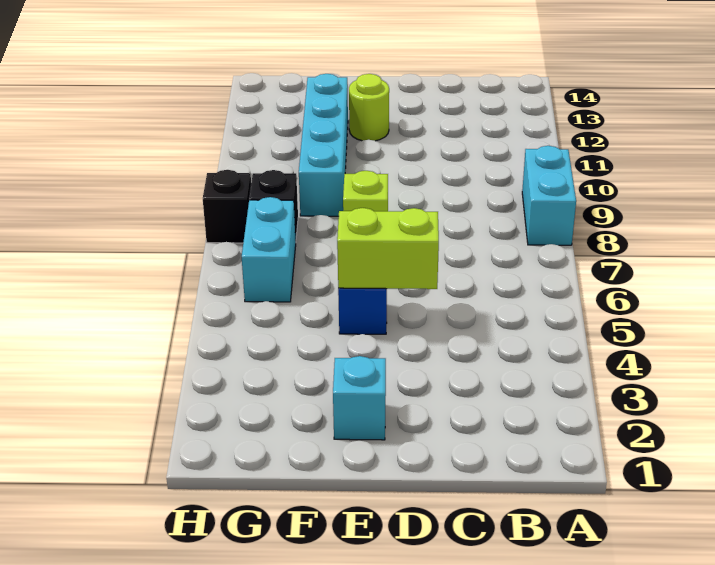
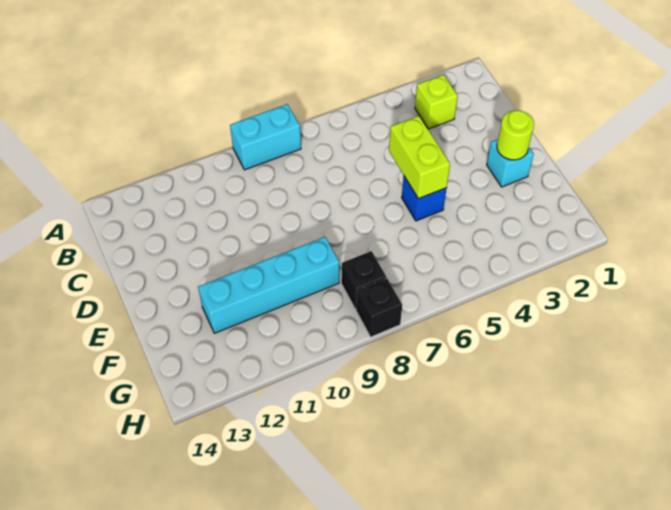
lime brick E8 level 1 -> lime brick B3 level 1
lime round brick E12 level 1 -> lime round brick E2 level 2
cyan brick G6:G7 level 1 -> none

